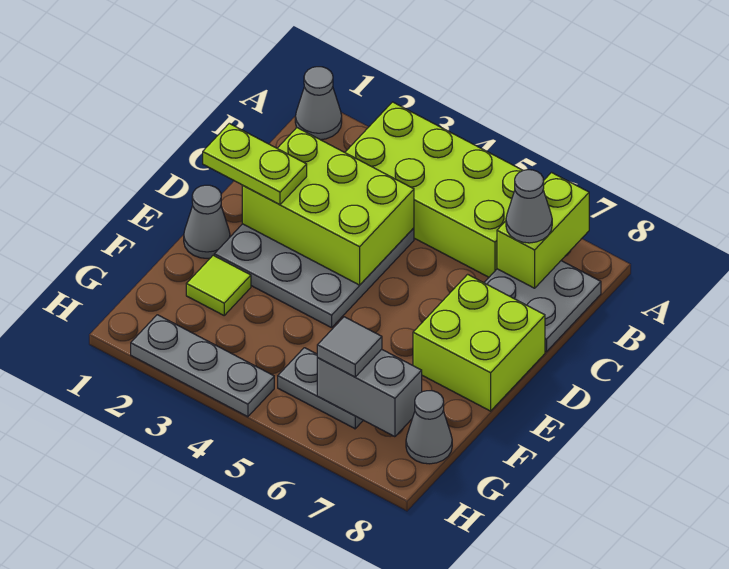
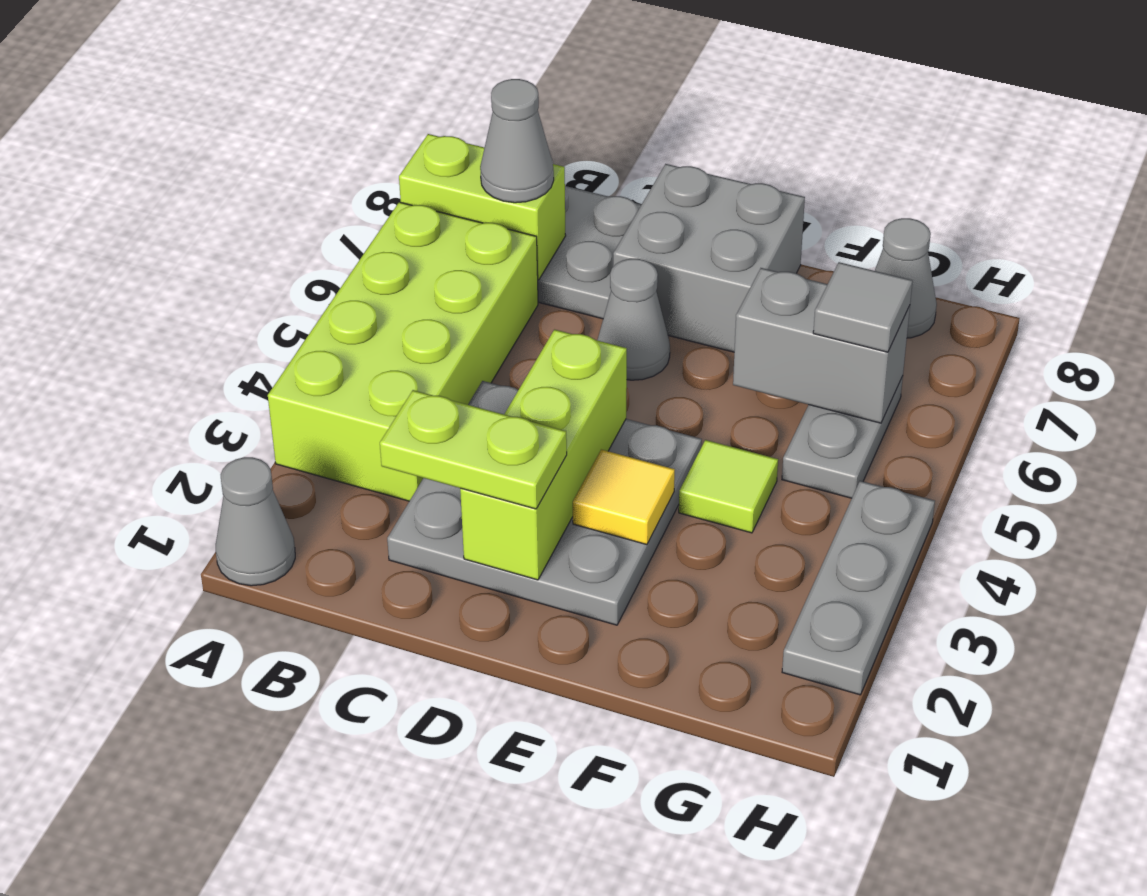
lime brick C2:D4 level 2 -> lime brick D2:D4 level 2
lime plate D1:D2 level 3 -> lime plate C2:D2 level 3
lime brick D7:E8 level 1 -> grey brick D7:E8 level 1
grey cone E1 level 1 -> grey cone D6 level 1
none -> yellow tile E3 level 2
lime tile F2 level 1 -> lime tile F4 level 1
grey brick G6:G7 level 2 -> grey brick F6:G6 level 2

